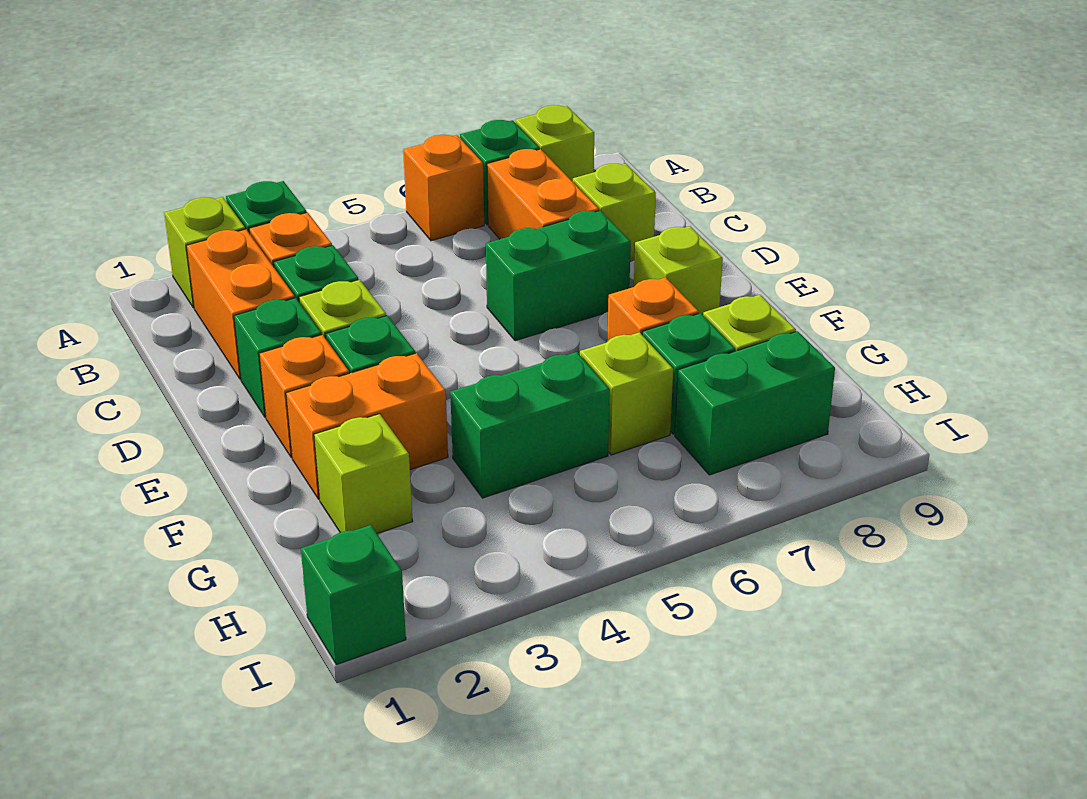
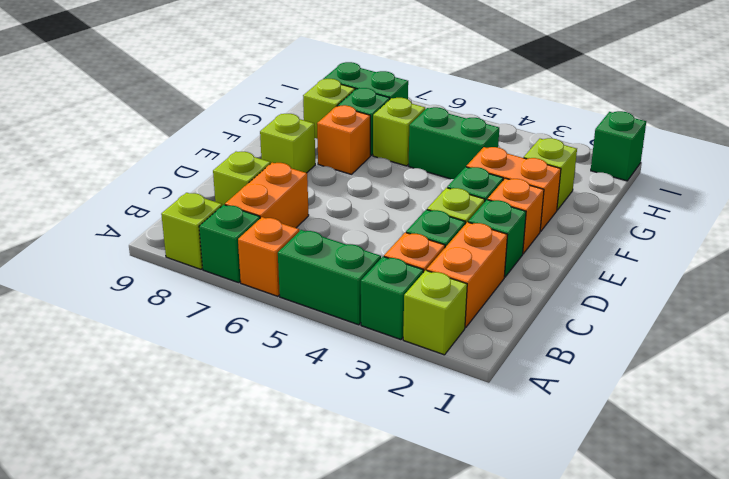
green brick D6:D7 level 1 -> green brick A4:A5 level 1

